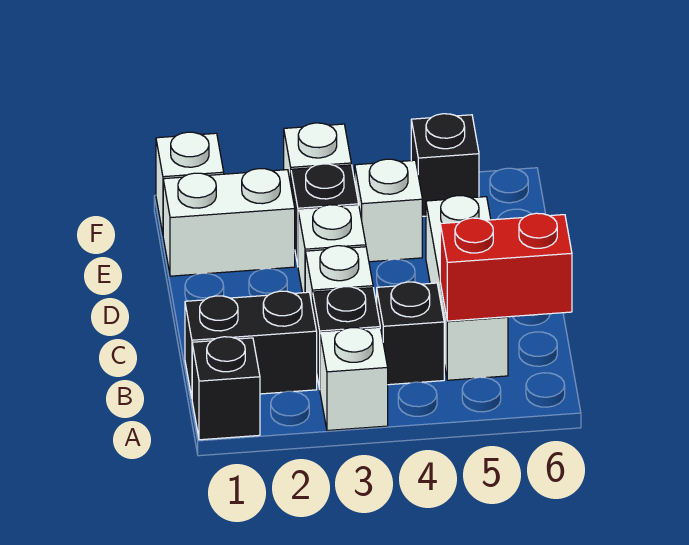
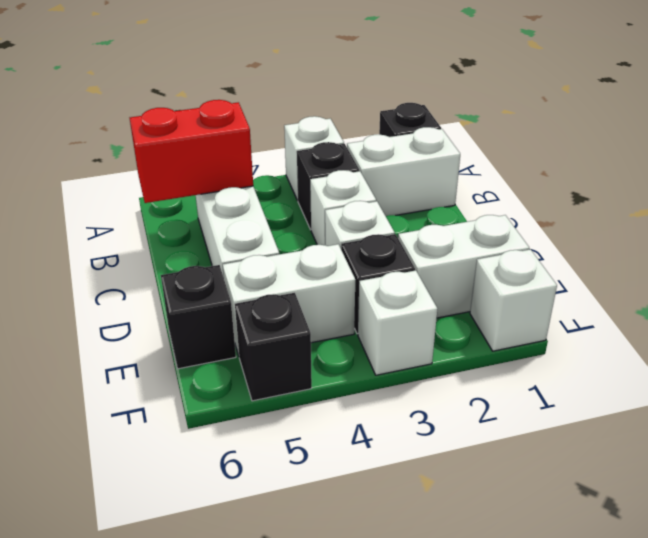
black brick B1:B2 level 1 -> white brick B1:B2 level 1
black brick B4 level 1 -> black brick E6 level 1
white brick E4 level 1 -> white brick E4:E5 level 1

